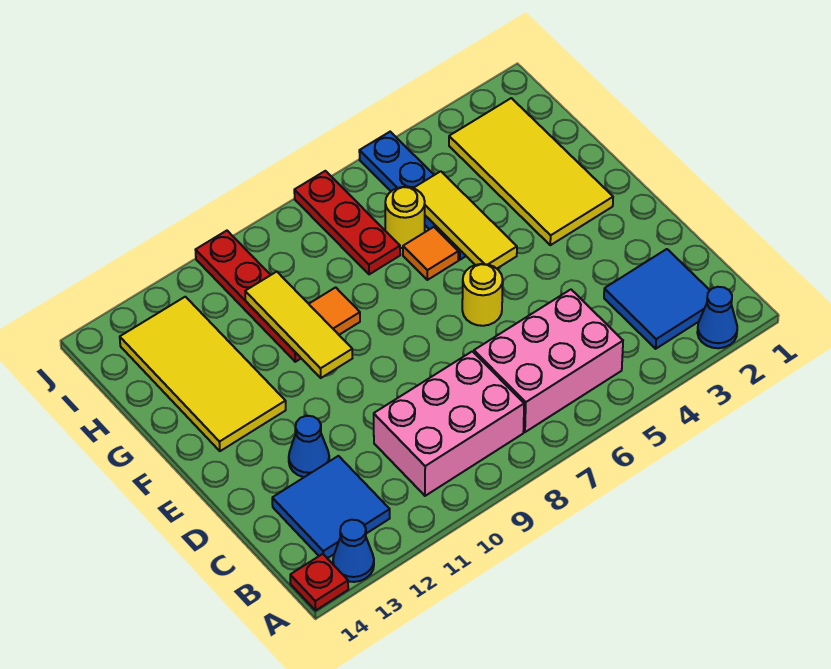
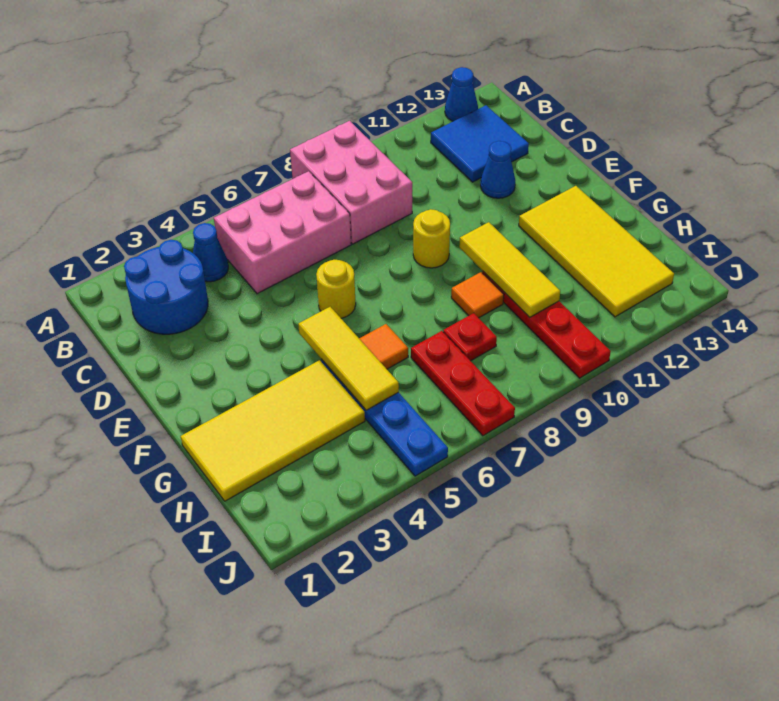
blue cone A2 level 1 -> blue cone B4 level 1
red plate A14 level 1 -> red plate H8 level 1
blue tile B2:C3 level 1 -> blue round brick B2:C3 level 1
pink brick B8:C10 level 1 -> pink brick A8:C9 level 1
yellow tile F2:I3 level 1 -> yellow tile G1:H4 level 1
yellow round brick H6 level 1 -> yellow round brick E9 level 1

